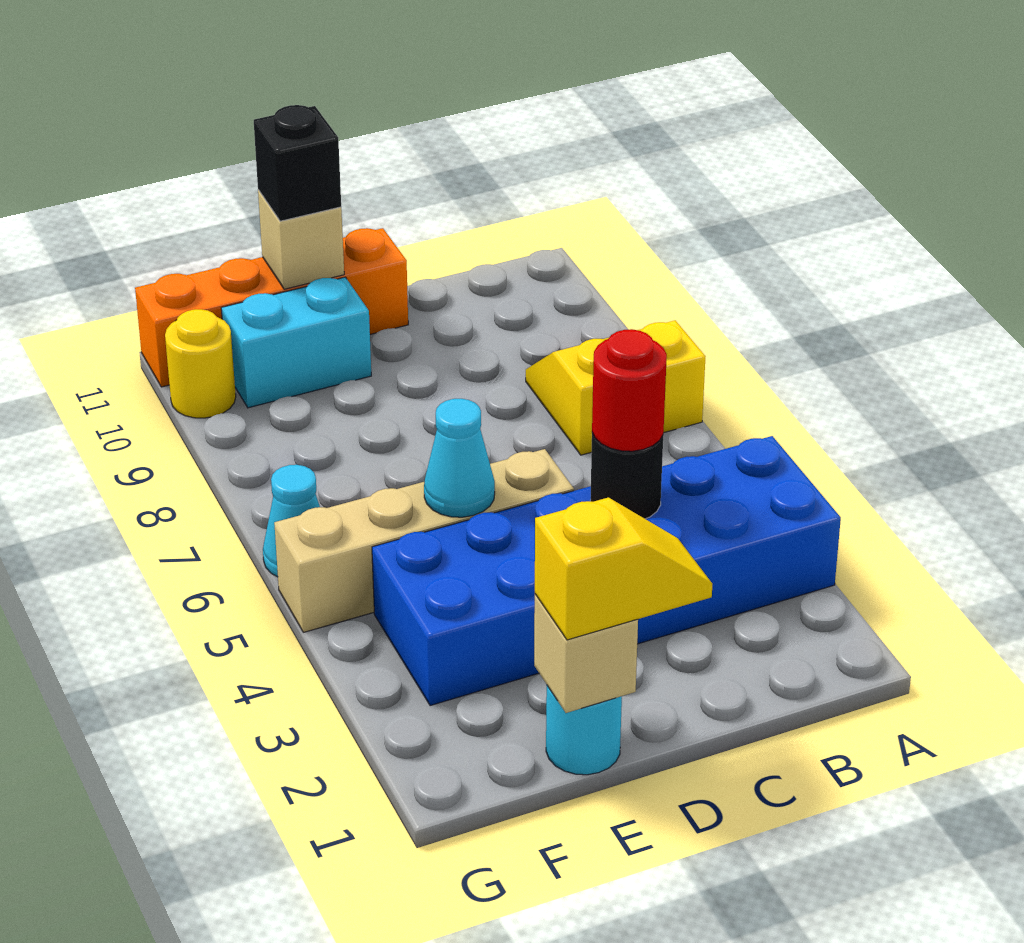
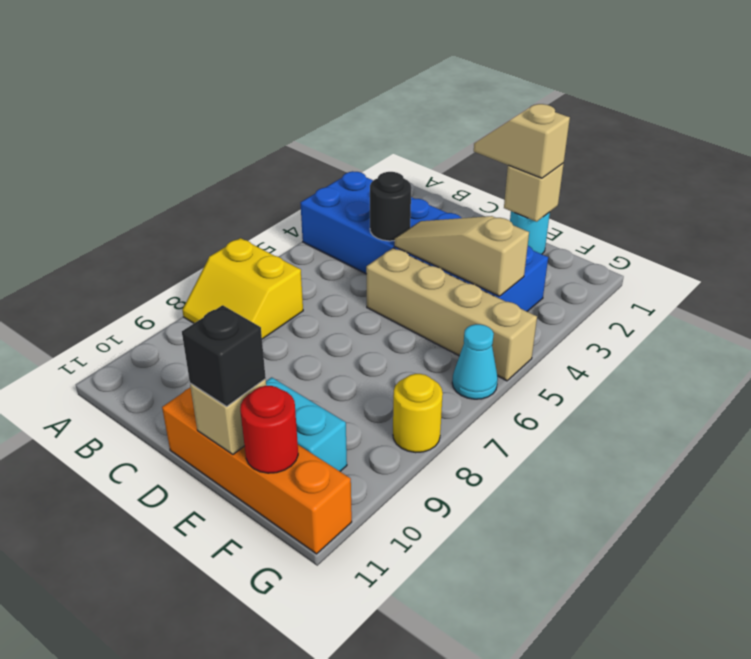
red round brick C4 level 3 -> red round brick F11 level 2
yellow slope D1:E1 level 3 top E -> tan slope D1:E1 level 3 top E
none -> tan slope D4:F4 level 2 top F
cyan cone E5 level 2 -> none
yellow round brick G10 level 1 -> yellow round brick G8 level 1

